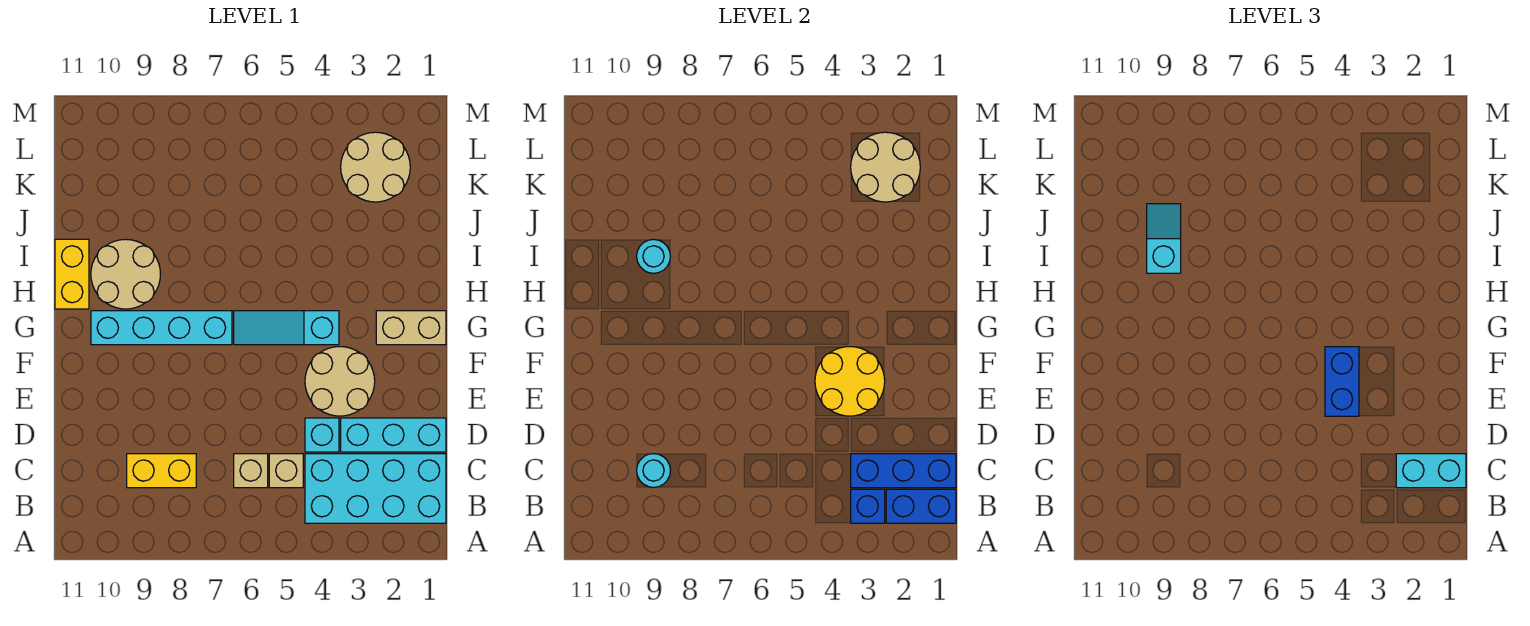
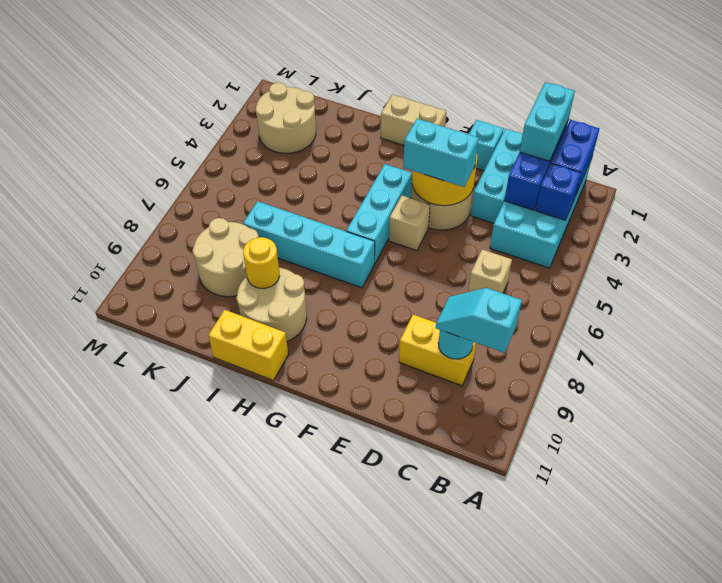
tan brick C5 level 1 -> tan brick F5 level 1
yellow brick C8:C9 level 1 -> yellow brick C9:D9 level 1
cyan brick D4 level 1 -> cyan brick E1 level 1
blue brick E4:F4 level 3 -> cyan brick E4:F4 level 3
tan brick G1:G2 level 1 -> tan brick G1:H1 level 1
cyan slope G4:G6 level 1 top 4 -> cyan brick G4:G6 level 1
cyan brick G7:G10 level 1 -> cyan brick G7:J7 level 1
cyan round brick I9 level 2 -> yellow round brick I9 level 2
cyan slope I9:J9 level 3 top I -> cyan slope B9:C9 level 3 top B
tan round brick K2:L3 level 2 -> tan round brick J8:K9 level 1

